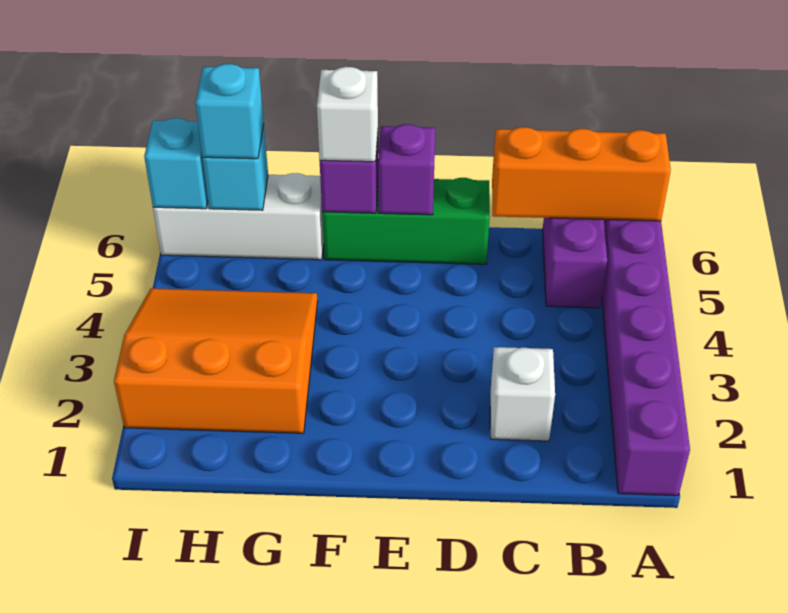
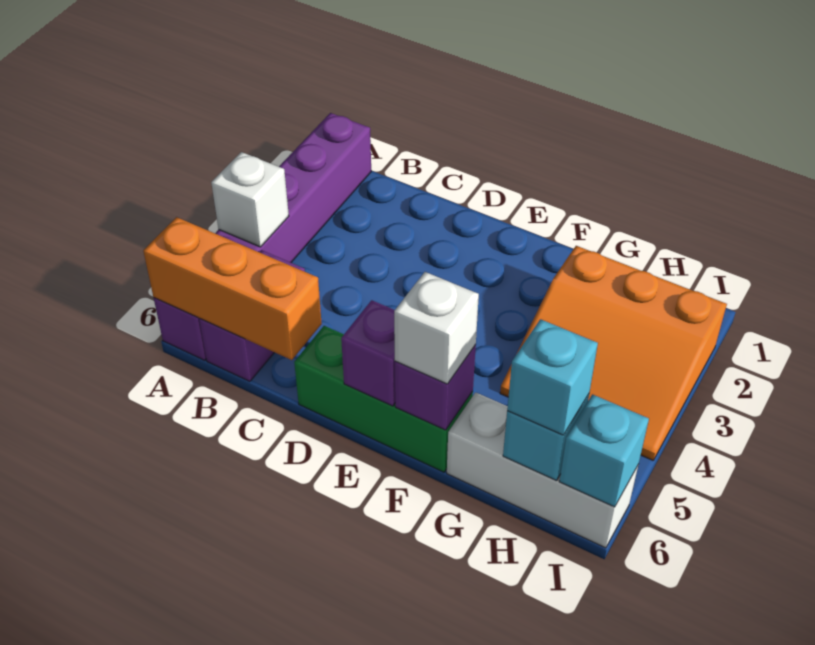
white brick C2 level 1 -> white brick A4 level 2

